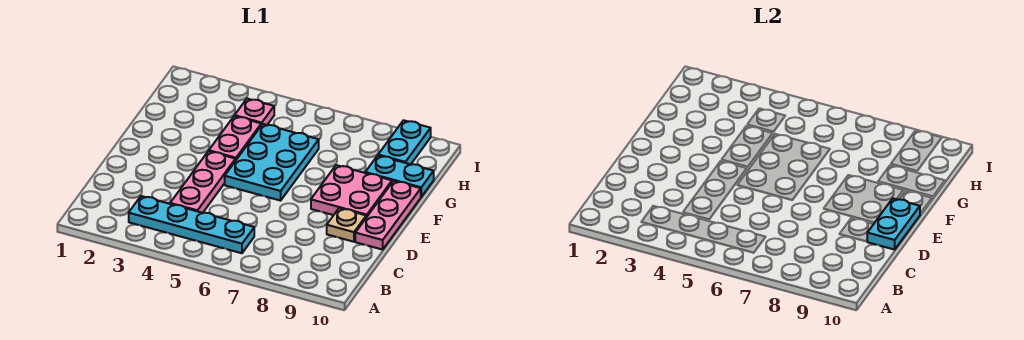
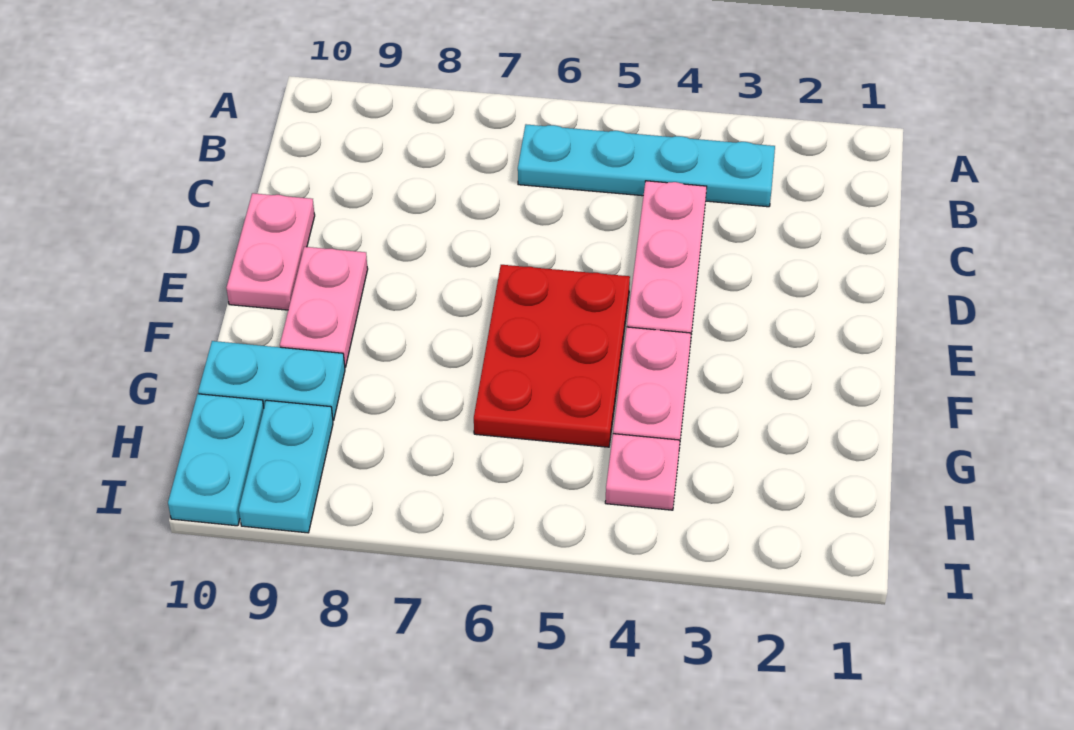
tan plate D9 level 1 -> none
pink plate D10:F10 level 1 -> pink plate D10:E10 level 1
cyan plate D10:E10 level 2 -> cyan plate H10:I10 level 1
cyan plate E5:G6 level 1 -> red plate E5:G6 level 1
pink plate E8:F9 level 1 -> pink plate E9:F9 level 1

